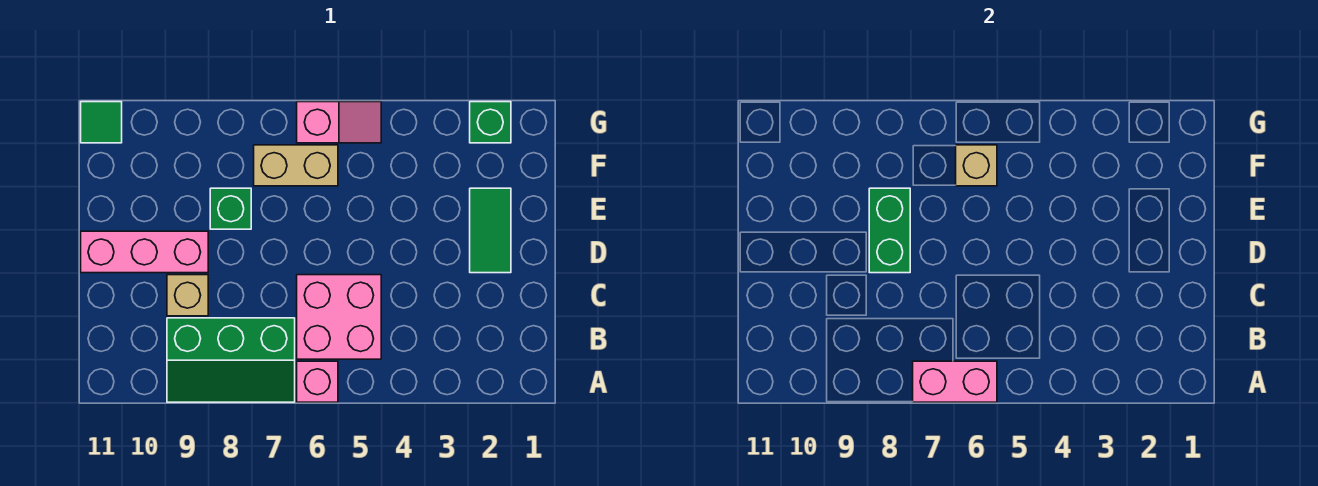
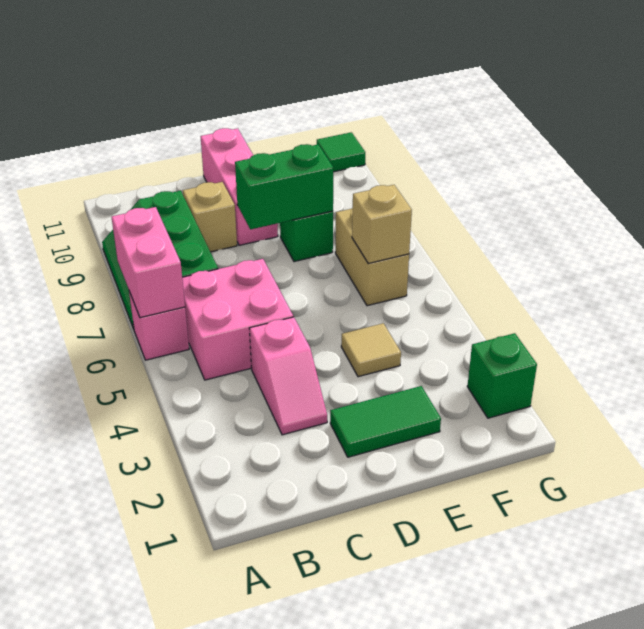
none -> tan tile E4 level 1
pink slope G5:G6 level 1 top 6 -> pink slope C3:C4 level 1 top 4

